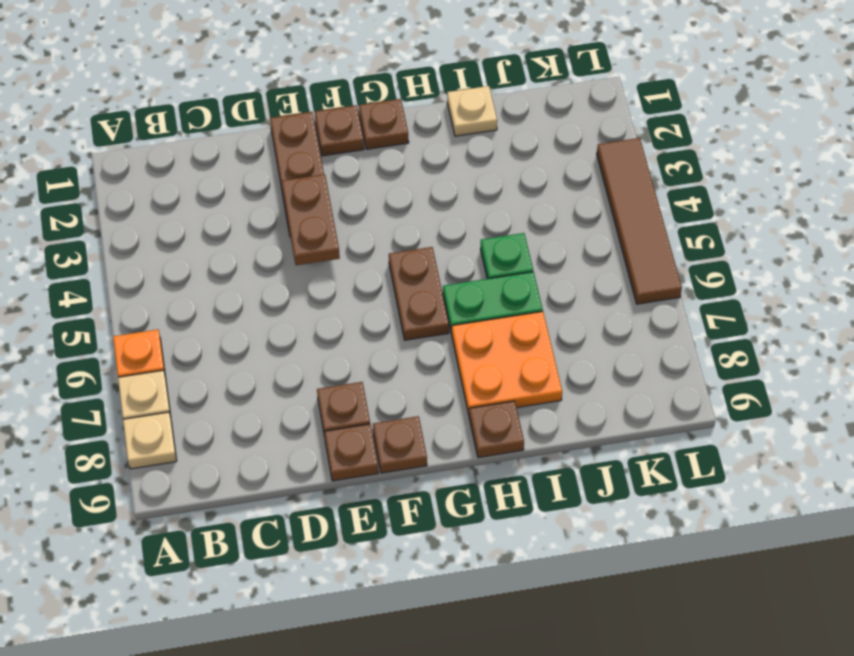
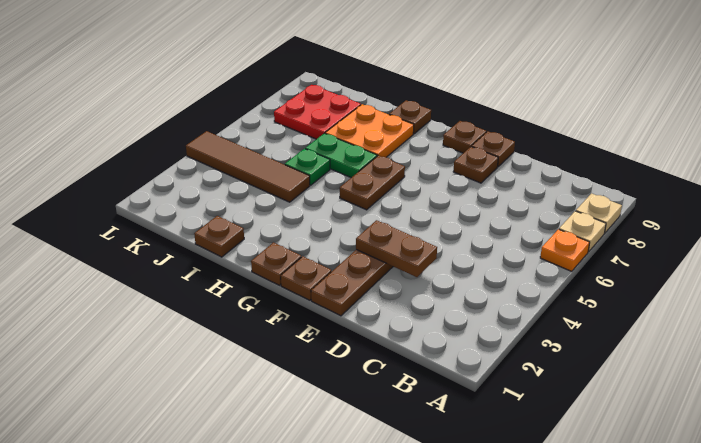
brown plate E3:E4 level 2 -> brown plate D3:E3 level 2
tan plate I1 level 1 -> brown plate I1 level 1
none -> red plate J7:K8 level 1
brown tile L3:L6 level 1 -> brown tile I4:L4 level 1

